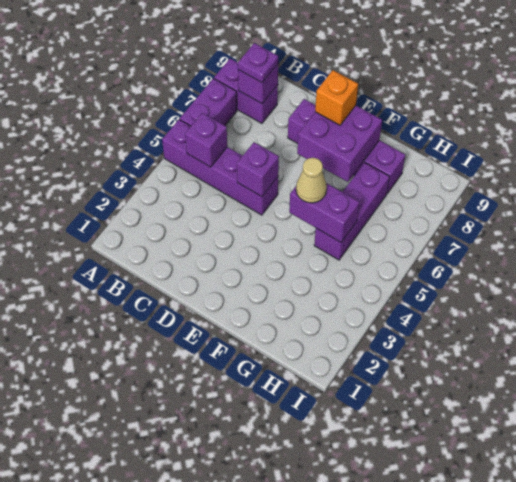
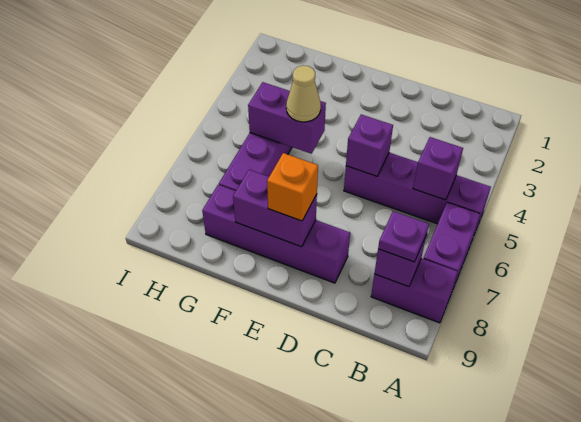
purple brick E7:F8 level 2 -> purple brick E8:F8 level 2

